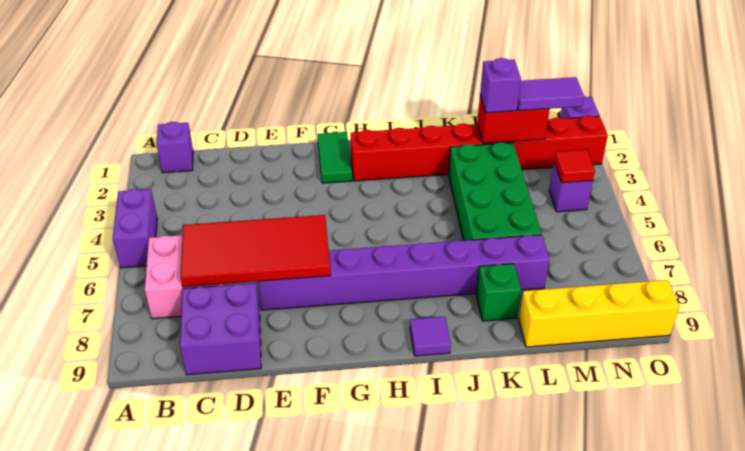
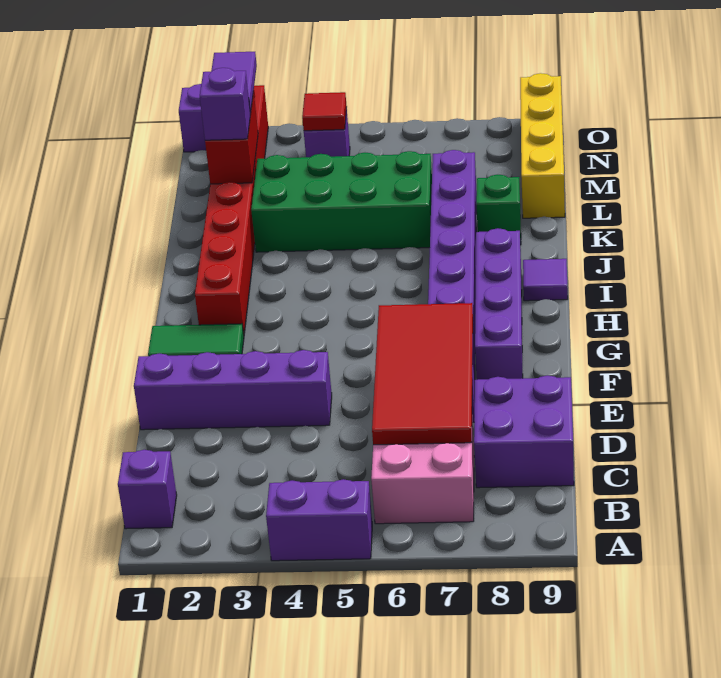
none -> purple brick E1:E4 level 1
none -> purple brick F8:I8 level 1

